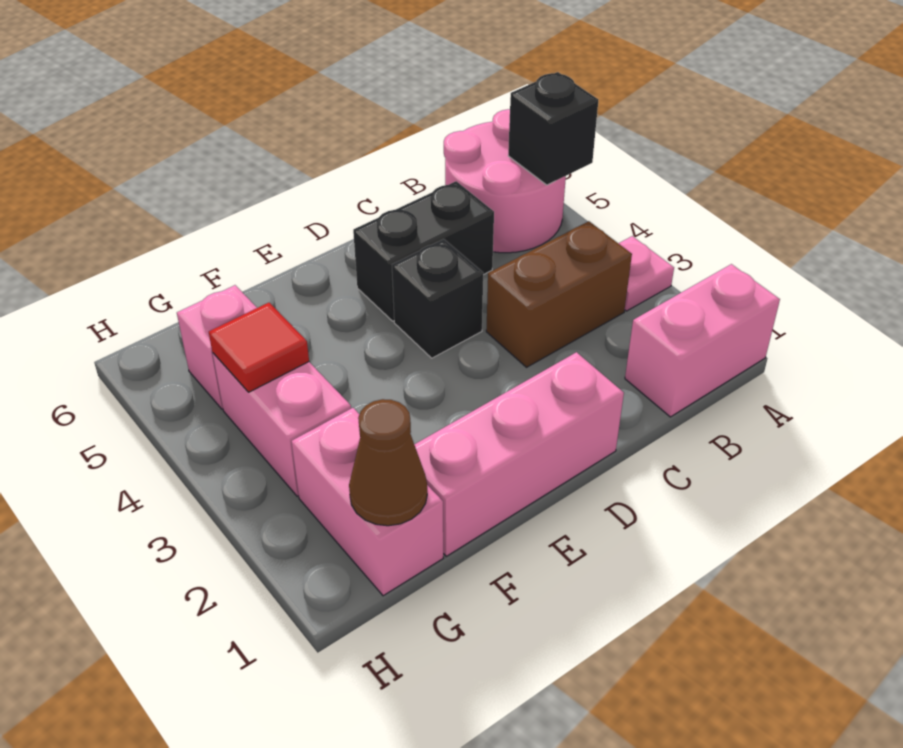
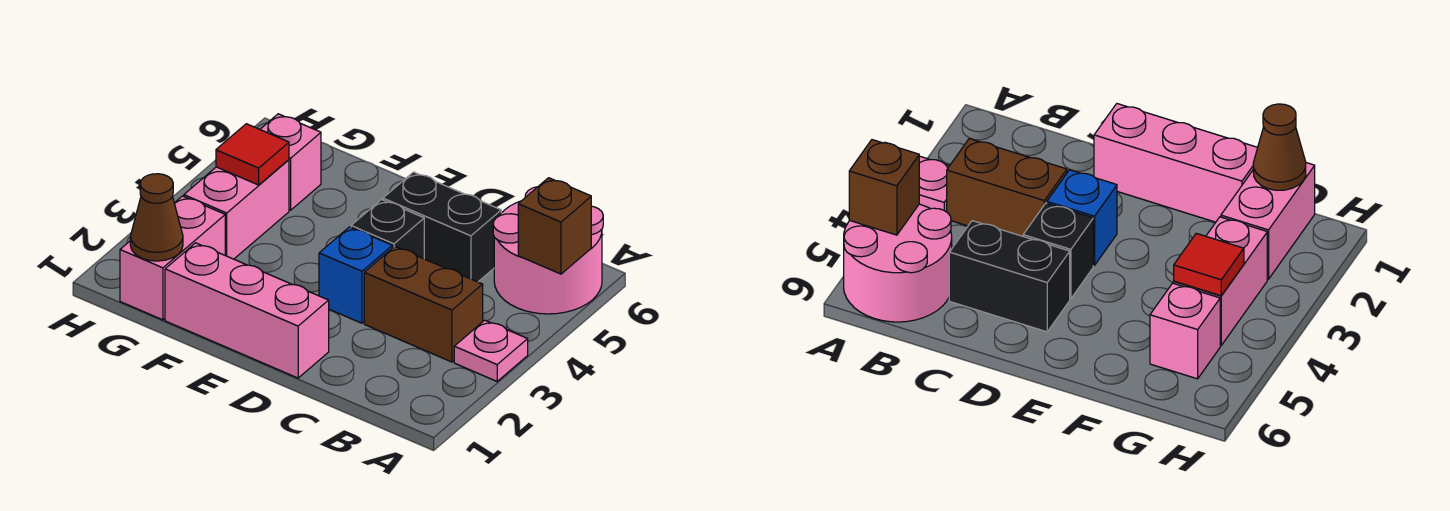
pink brick A1:B1 level 1 -> none
black brick A5 level 2 -> brown brick A5 level 2
none -> blue brick D3 level 1

